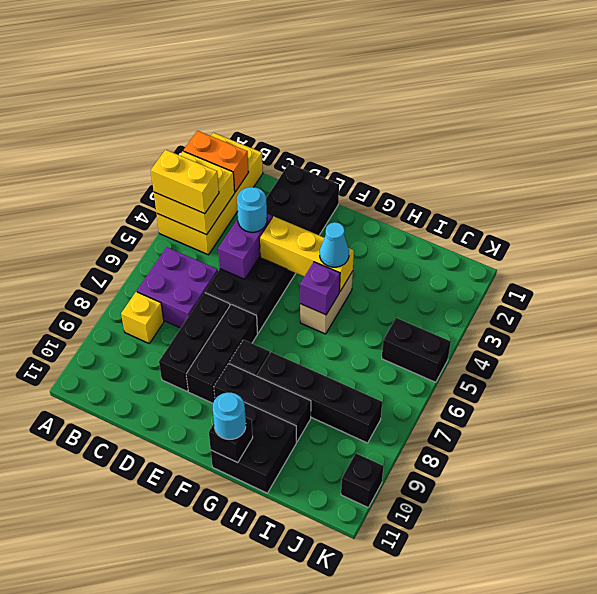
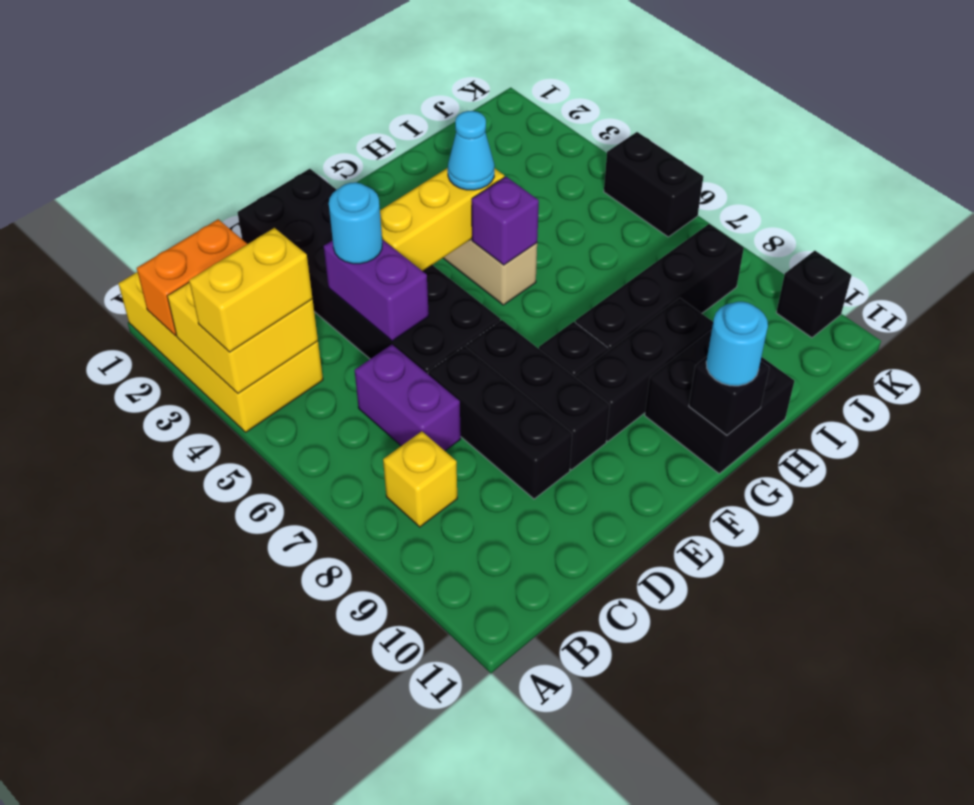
purple brick B6:C7 level 1 -> purple brick C6:C7 level 1
black brick J5:K5 level 1 -> black brick K5:K6 level 1

